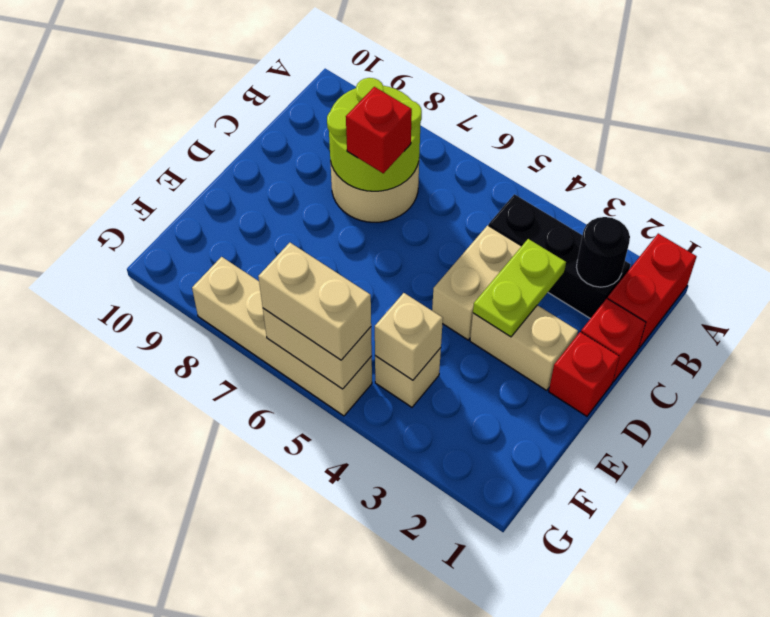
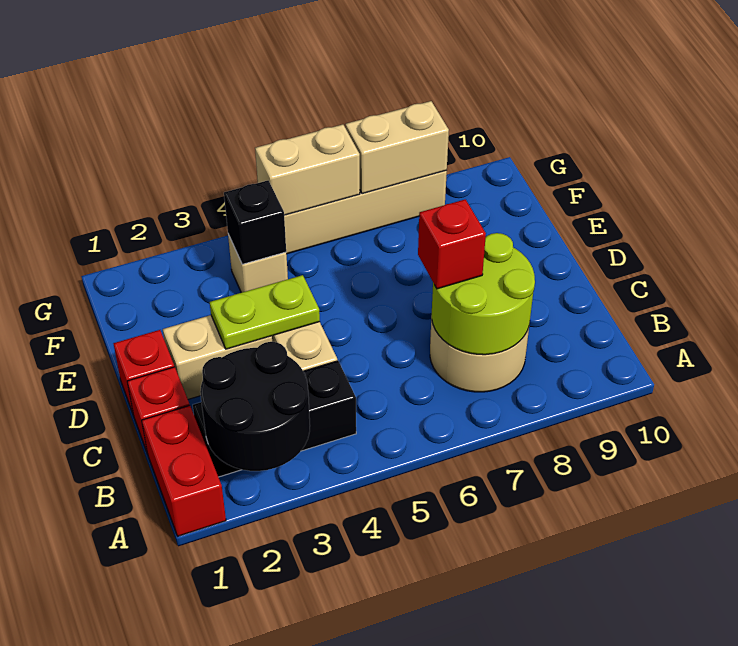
black round brick B2 level 2 -> black round brick A2:B3 level 2
lime plate C3:D3 level 2 -> lime plate D3:D4 level 2
tan brick F4 level 2 -> black brick F4 level 2
tan brick G5:G6 level 3 -> tan brick G7:G8 level 2

